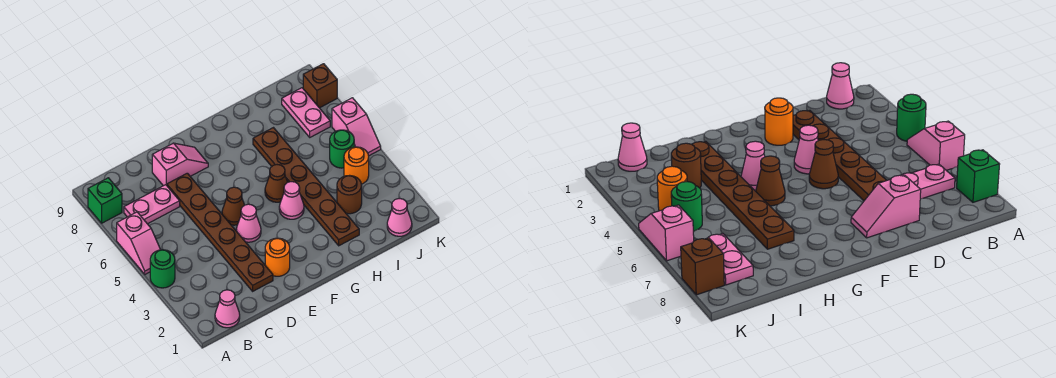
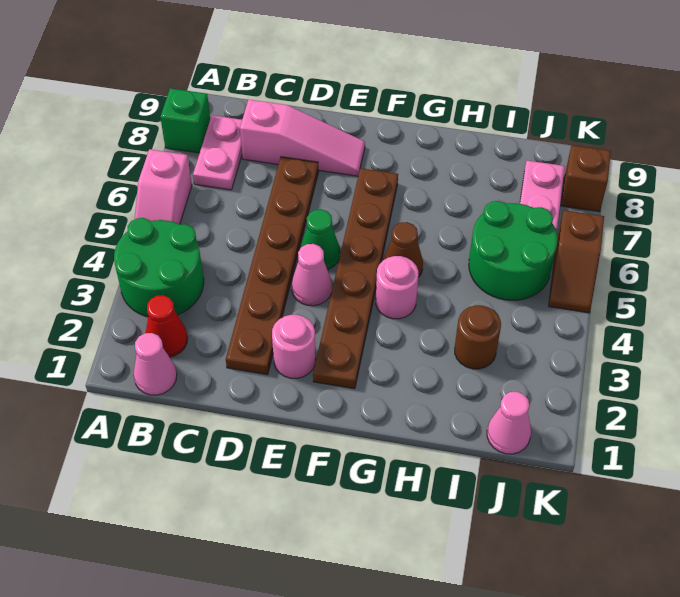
green round brick A4 level 1 -> green round brick A3:B4 level 1
none -> red cone B2 level 1
pink plate B7:C7 level 1 -> pink plate B7:B8 level 1
pink slope D8:E8 level 1 top D -> pink slope C8:E8 level 1 top C
orange round brick E2 level 1 -> pink round brick E2 level 1
brown cone E5 level 1 -> green cone E5 level 1
pink cone G4 level 1 -> pink round brick G4 level 1
brown plate H2:H7 level 1 -> brown plate F2:F7 level 1
orange round brick J4 level 1 -> none
green round brick J5 level 1 -> green round brick I5:J6 level 1
pink slope K5:K6 level 1 top 6 -> brown slope K5:K6 level 1 top 6

